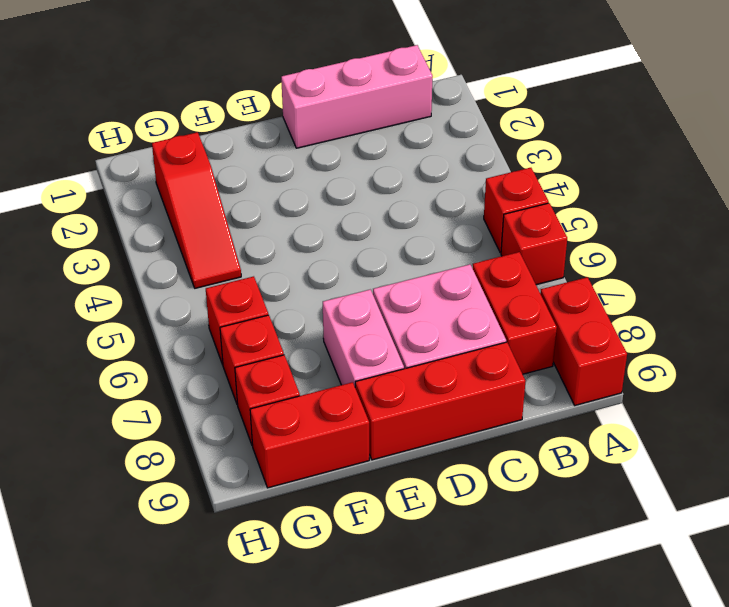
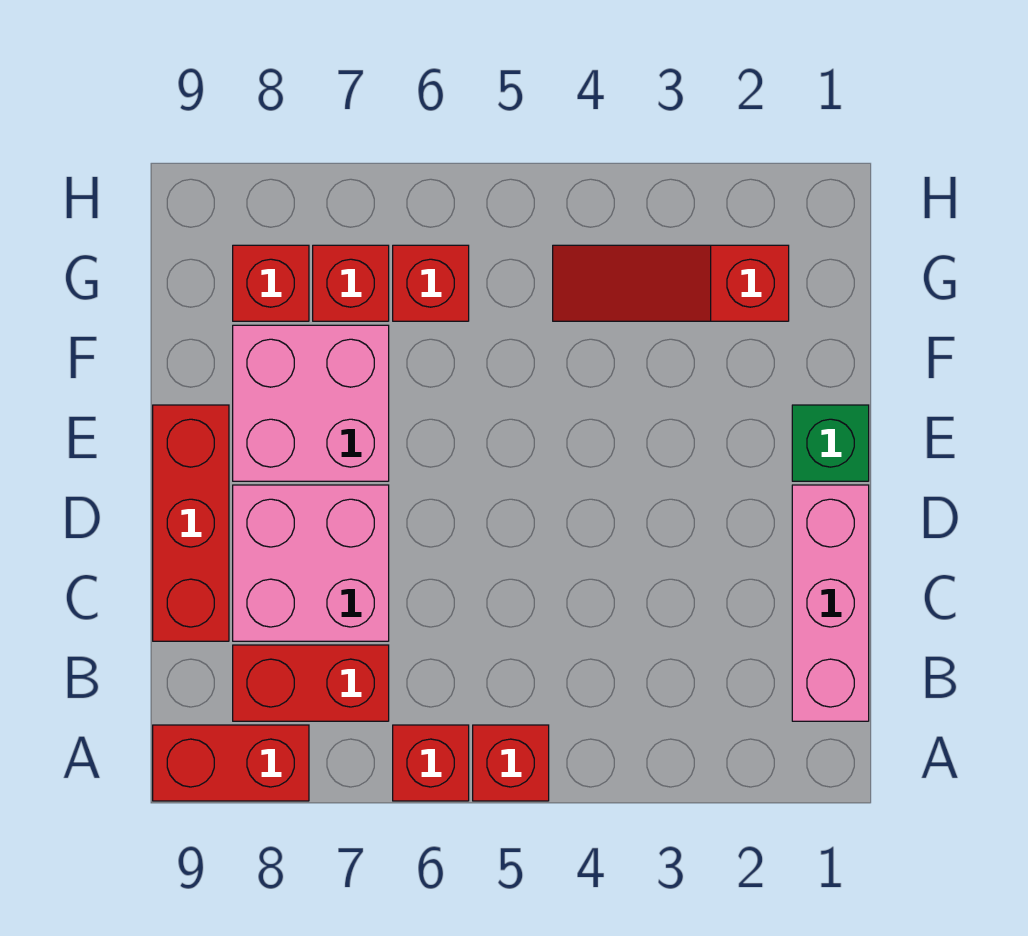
none -> green brick E1 level 1
pink brick E7:E8 level 1 -> pink brick E7:F8 level 1
red brick F9:G9 level 1 -> none

